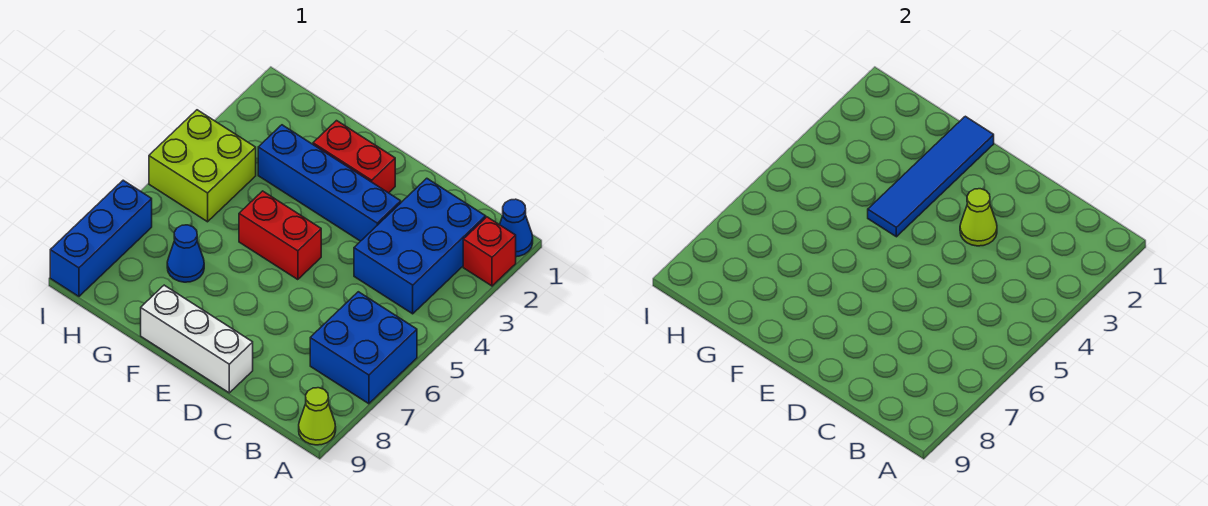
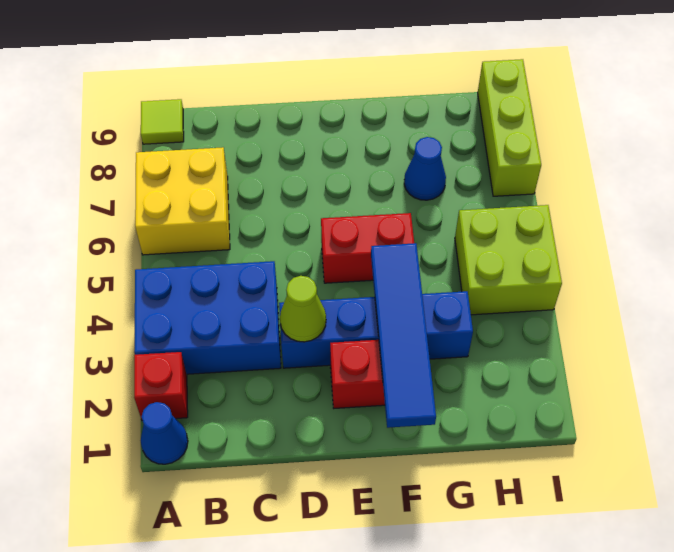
blue brick A6:B7 level 1 -> yellow brick A6:B7 level 1
lime cone A9 level 1 -> lime tile A9 level 1
blue brick B2:C4 level 1 -> blue brick A3:C4 level 1
white brick D9:F9 level 1 -> none
blue brick I7:I9 level 1 -> lime brick I7:I9 level 1

